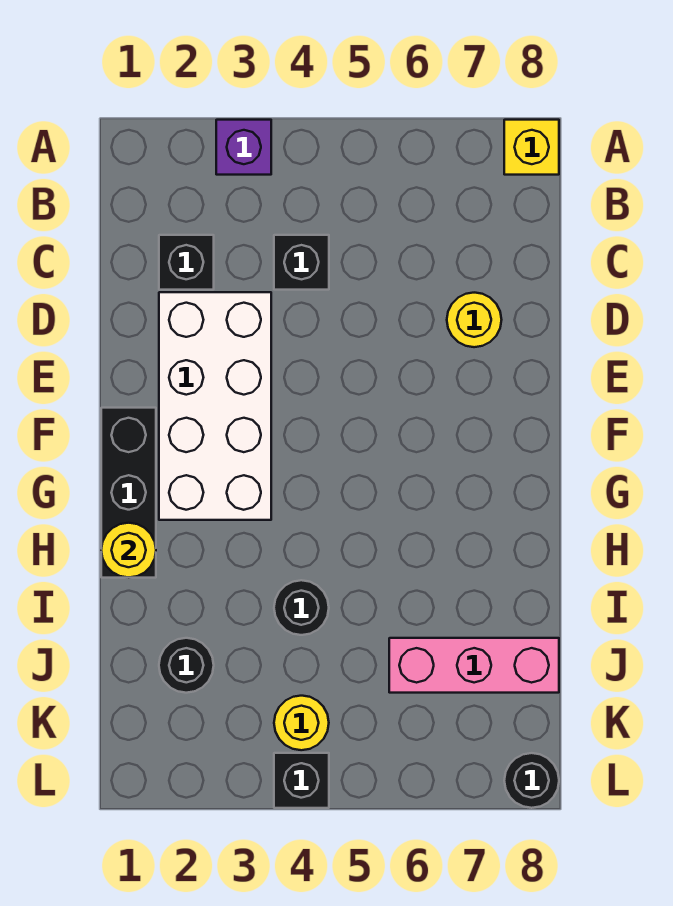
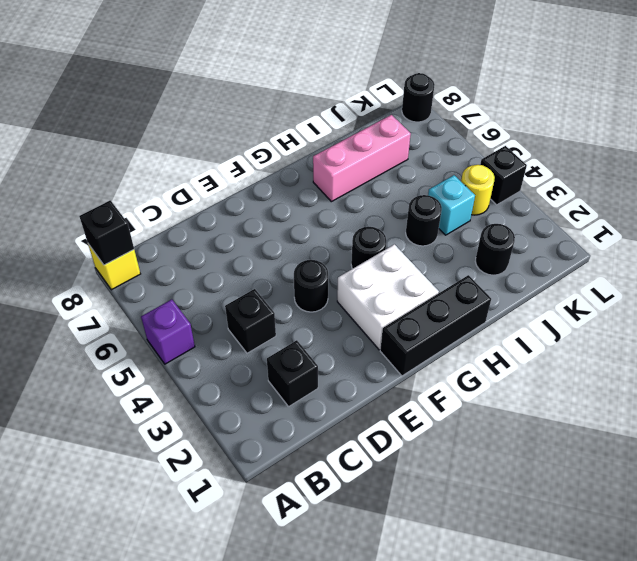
purple brick A3 level 1 -> purple brick A5 level 1
none -> black brick A8 level 2
white brick D2:G3 level 1 -> white brick F2:G3 level 1
yellow round brick D7 level 1 -> none
none -> black round brick E4 level 1
none -> black round brick G4 level 1
yellow round brick H1 level 2 -> none
none -> cyan brick J4 level 1
pink brick J6:J8 level 1 -> pink brick H7:J7 level 1

